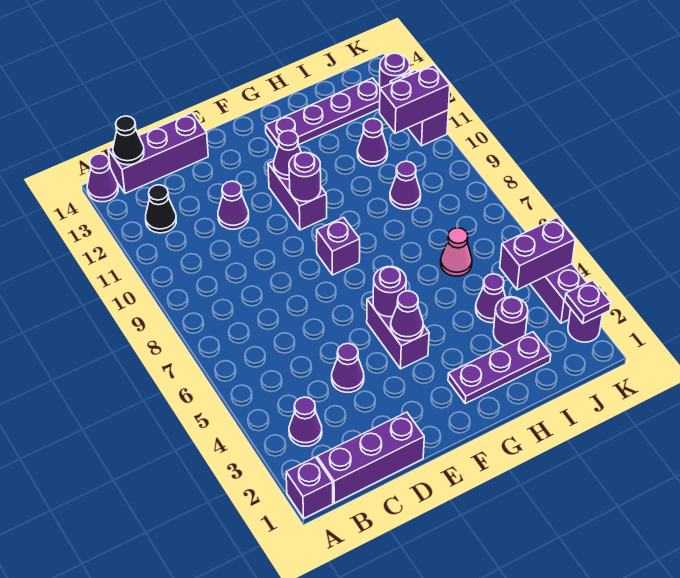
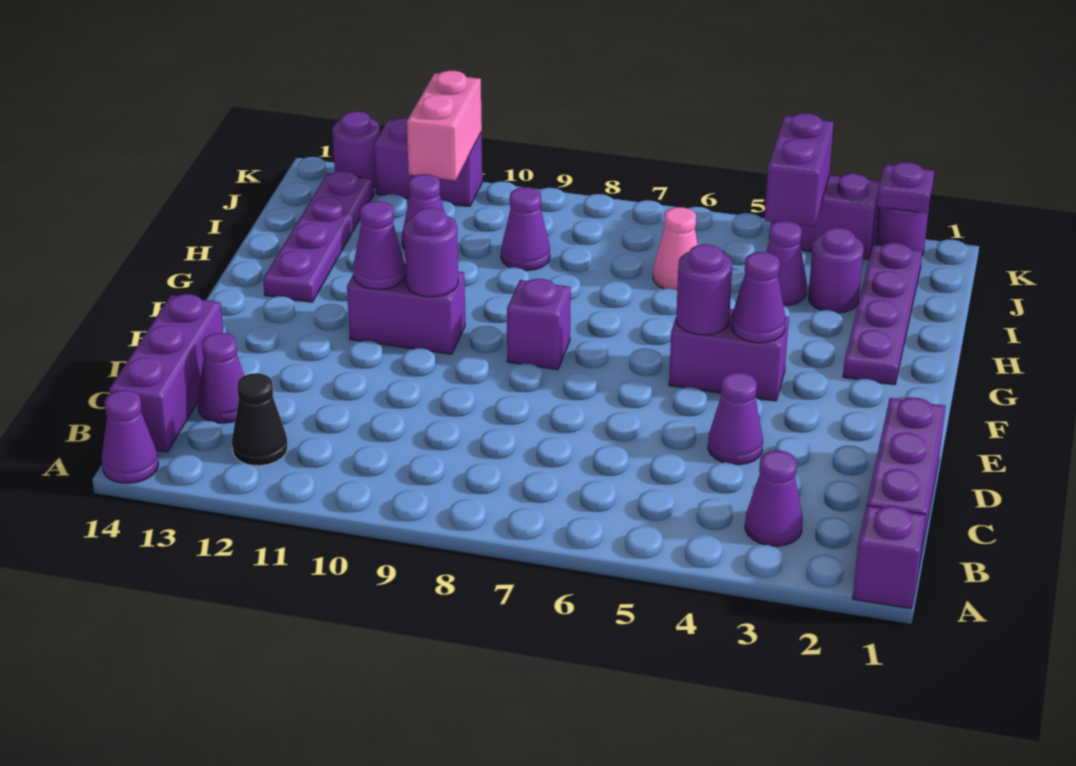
black cone B14 level 2 -> none
purple cone D11 level 1 -> purple cone C13 level 1
purple plate G2:I2 level 1 -> purple plate G2:J2 level 1
purple brick J11:K11 level 2 -> pink brick J11:K11 level 2

